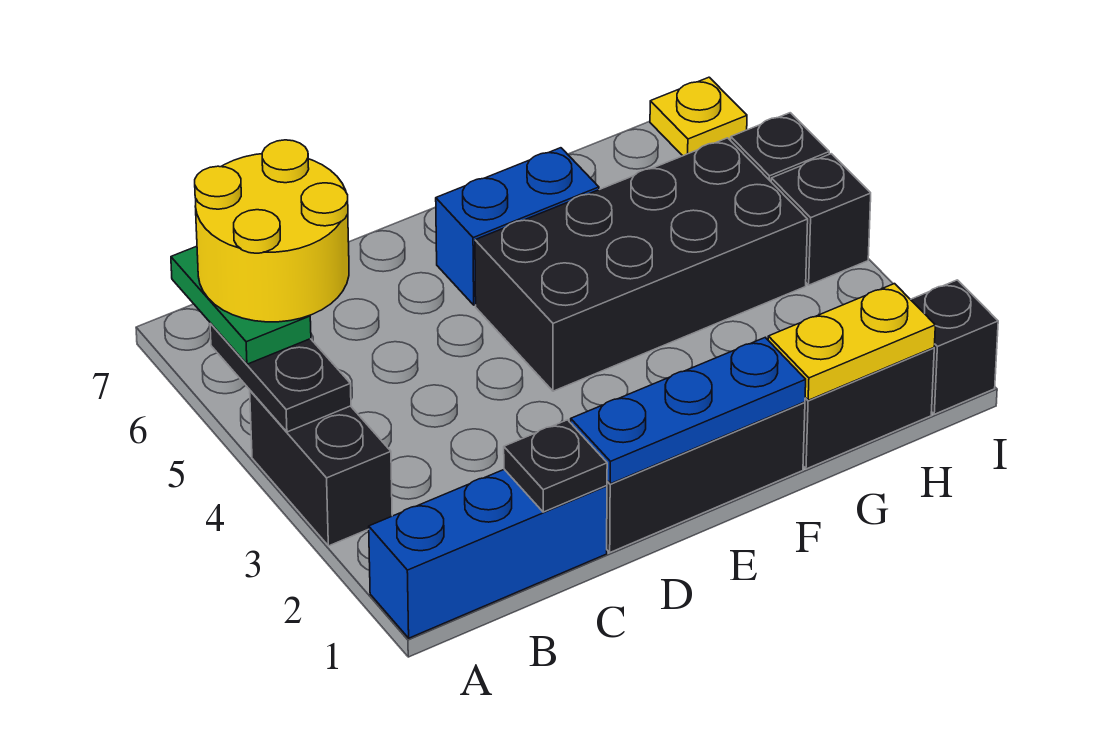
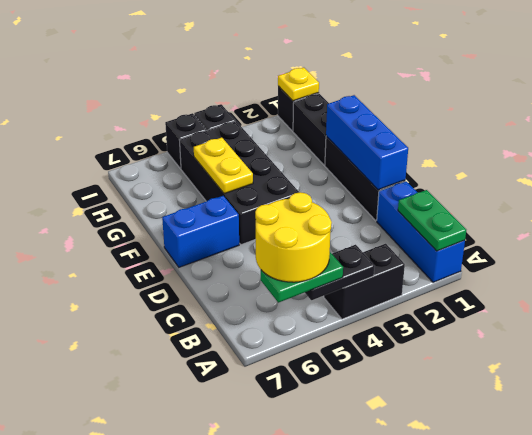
none -> green plate A1:B1 level 2
black plate C1 level 2 -> none
blue plate D1:F1 level 2 -> blue brick D1:F1 level 2
blue brick E6:F6 level 1 -> blue brick E6:E7 level 1
yellow plate G1:H1 level 2 -> yellow plate F5:G5 level 2
yellow plate I7 level 1 -> yellow plate I1 level 2

